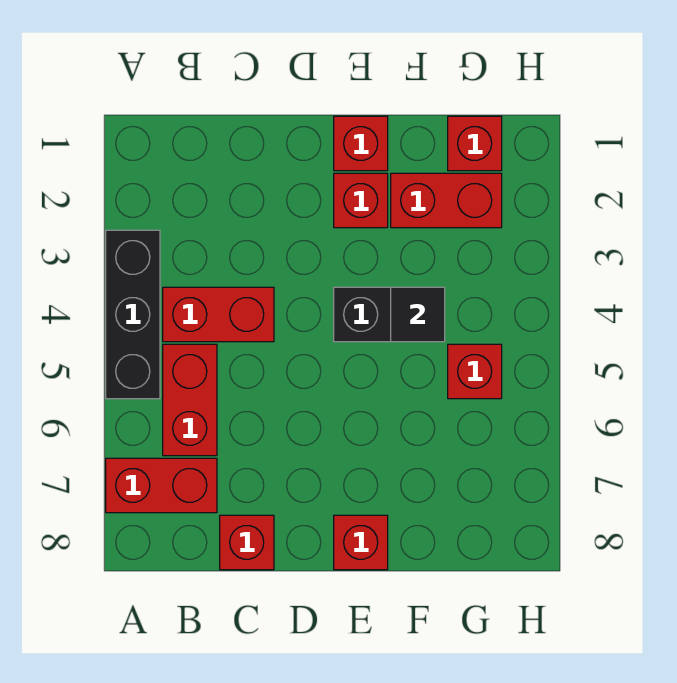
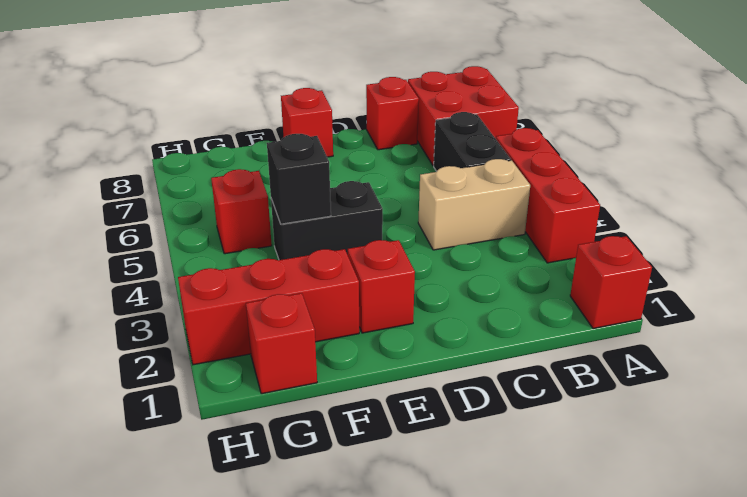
black brick A3:A5 level 1 -> red brick A3:A5 level 1
red brick A7:B7 level 1 -> red brick A7:B8 level 1
red brick B4:C4 level 1 -> tan brick B4:C4 level 1
red brick B5:B6 level 1 -> black brick B5:B6 level 1
red brick E1 level 1 -> red brick A1 level 1
red brick F2:G2 level 1 -> red brick F2:H2 level 1
black tile F4 level 2 -> black brick F4 level 2

